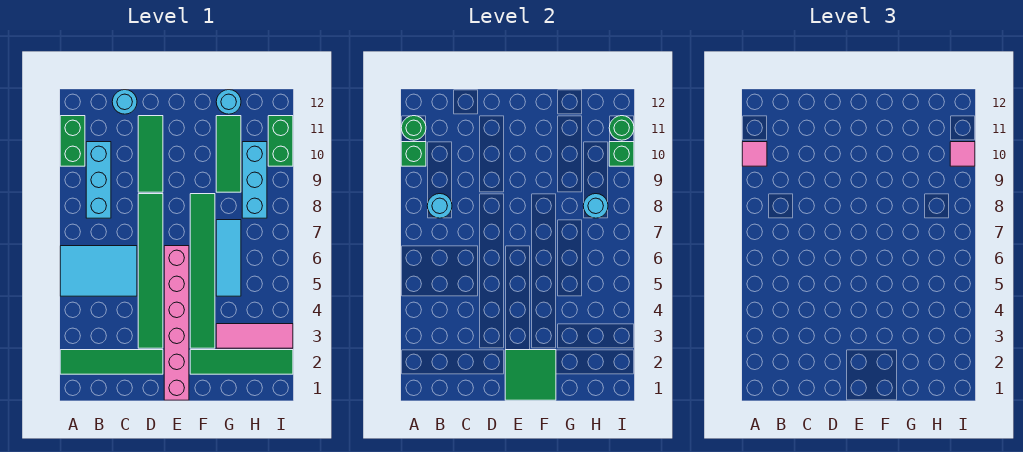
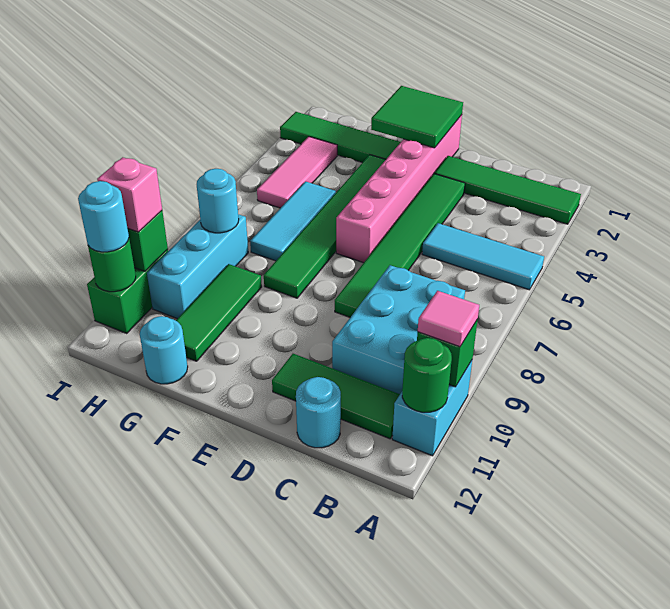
cyan tile A5:C6 level 1 -> cyan tile A5:C5 level 1
green brick A10:A11 level 1 -> cyan brick A10:A11 level 1
cyan brick B8:B10 level 1 -> cyan brick B8:C10 level 1
cyan round brick B8 level 2 -> cyan round brick I11 level 3
green tile D9:D11 level 1 -> green tile B11:D11 level 1
pink tile G3:I3 level 1 -> pink tile H3:H5 level 1
pink tile I10 level 3 -> pink brick I10 level 3

